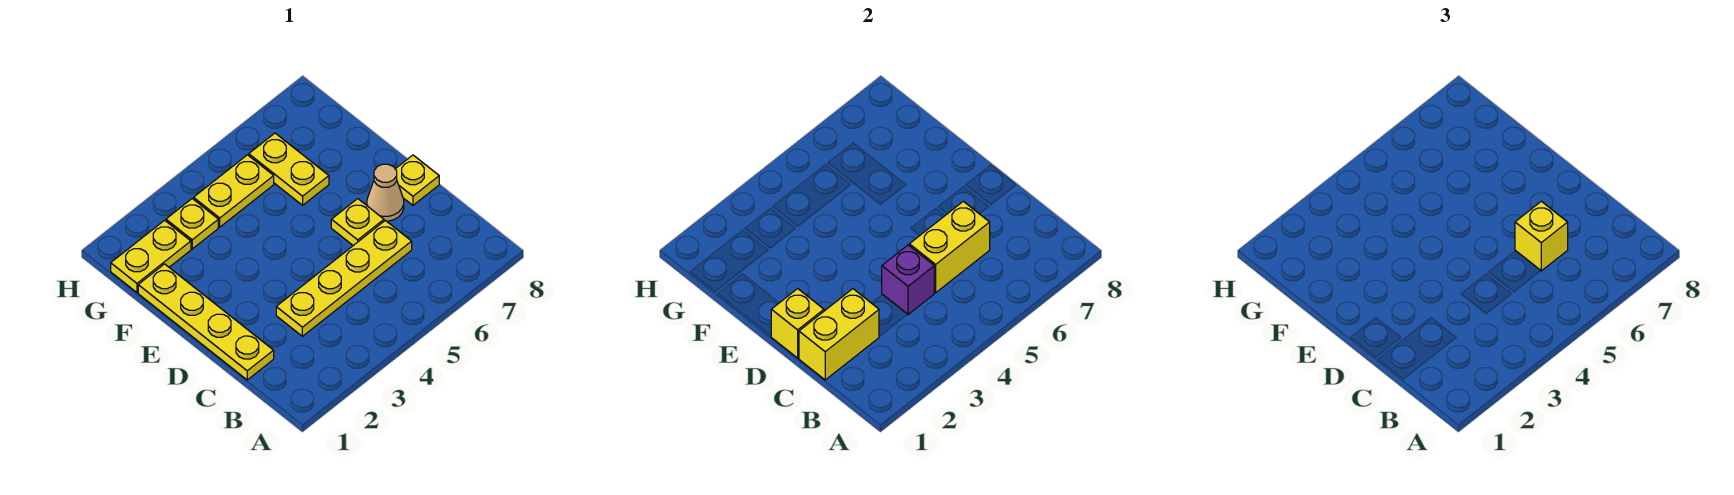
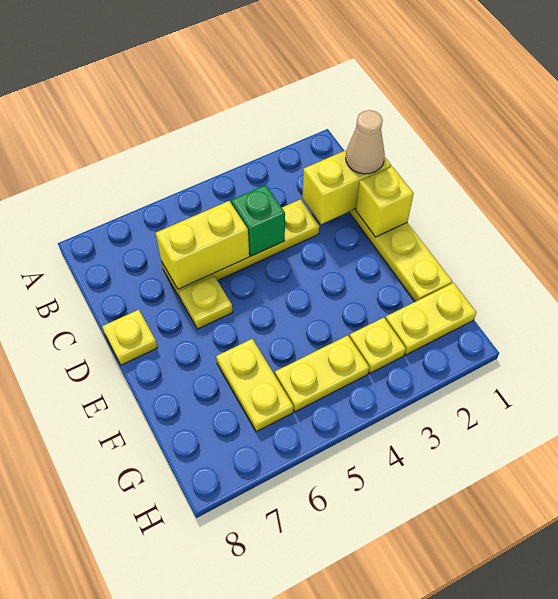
purple brick C4 level 2 -> green brick C4 level 2
yellow brick C6 level 3 -> none
tan cone D7 level 1 -> tan cone C1 level 3

